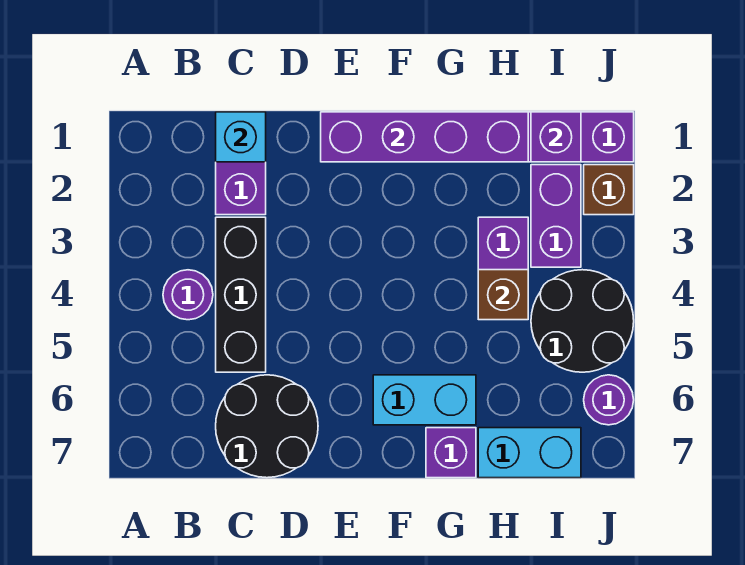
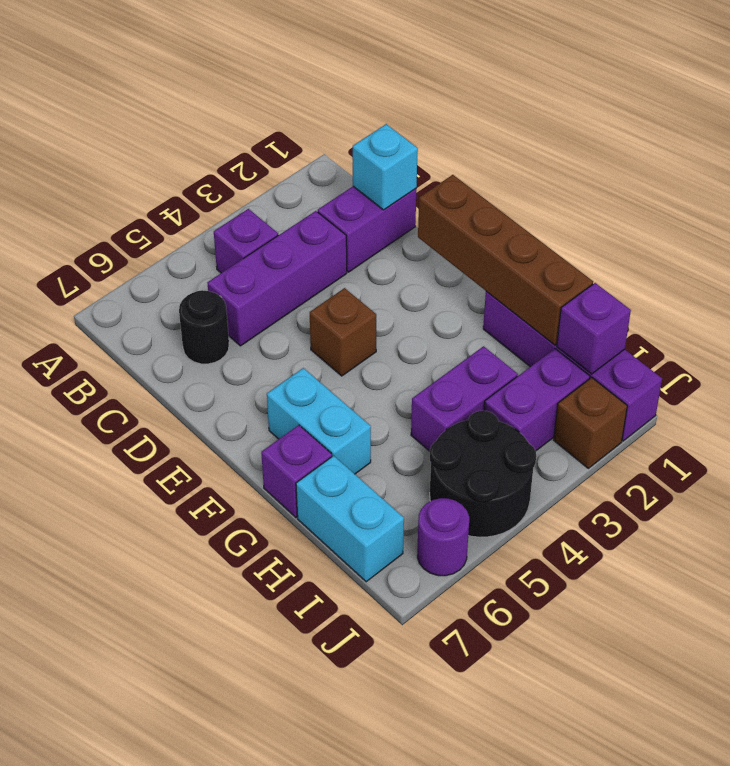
purple round brick B4 level 1 -> purple brick B4 level 1
black brick C3:C5 level 1 -> purple brick C3:C5 level 1
black round brick C6:D7 level 1 -> black round brick C6 level 1
purple brick E1:H1 level 2 -> brown brick E1:H1 level 2
brown brick H4 level 2 -> brown brick E4 level 1

